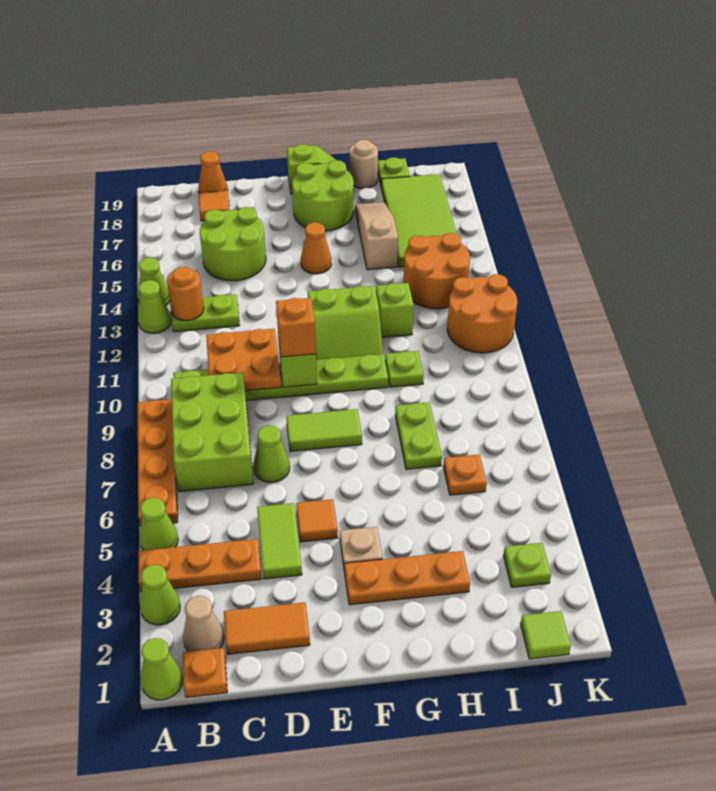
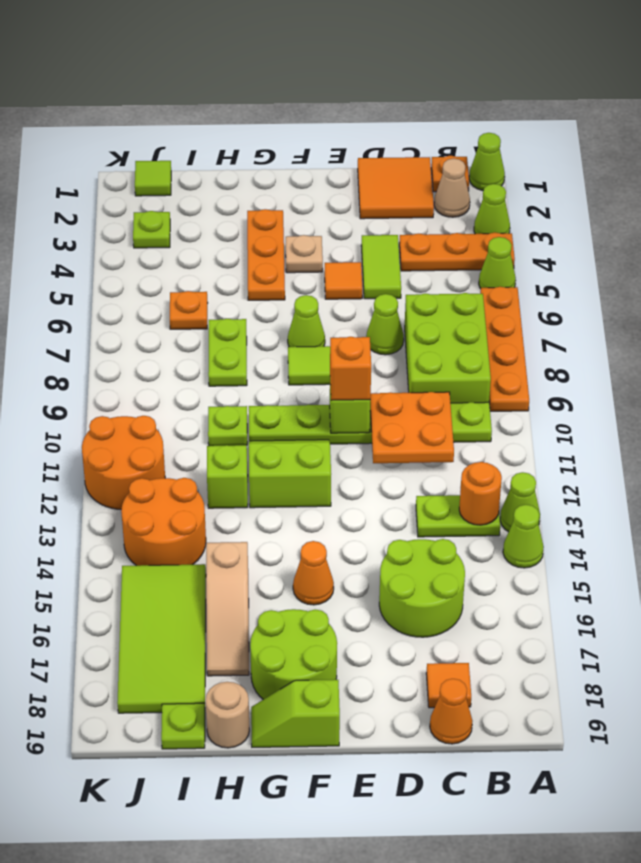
orange tile C2:D2 level 1 -> orange tile C1:D2 level 1
orange plate F3:H3 level 1 -> orange plate G3:G5 level 1
none -> lime cone F7 level 1

